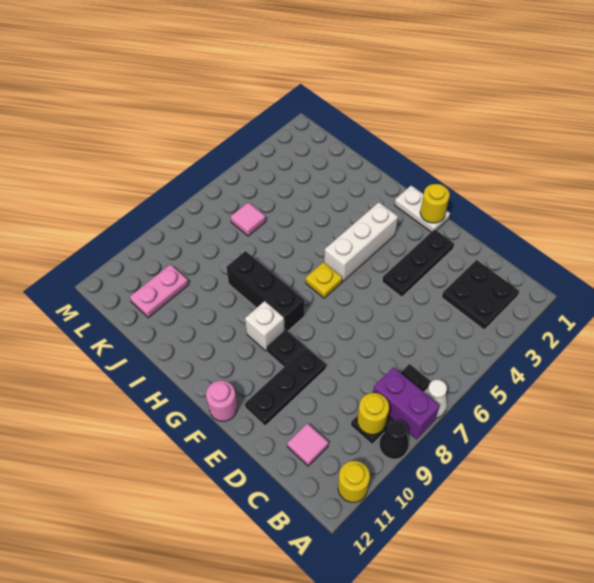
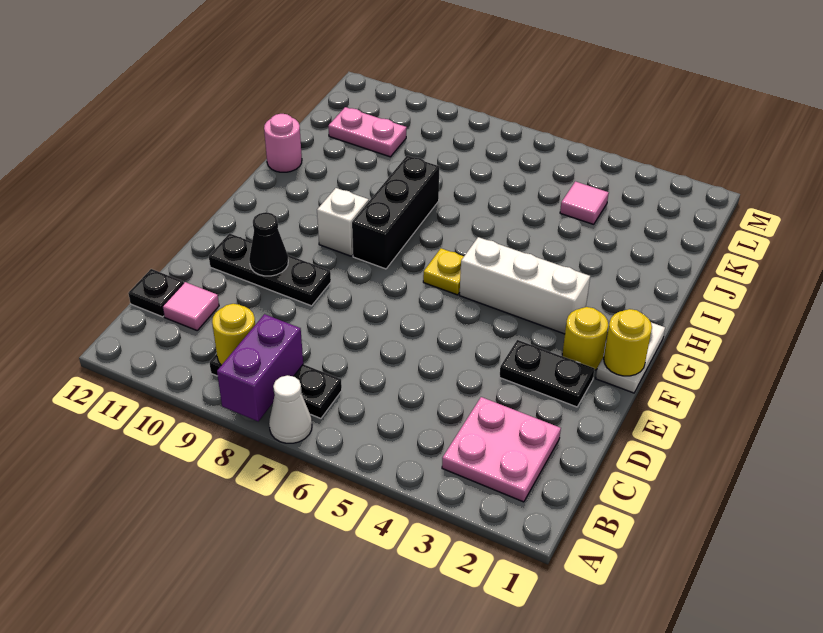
black cone A9 level 1 -> black cone E10 level 2
yellow round brick A11 level 1 -> yellow round brick F2 level 1
black plate B2:C3 level 1 -> pink plate B2:C3 level 1
black plate E2:E4 level 1 -> black plate E2:E3 level 1
black plate F9 level 1 -> black plate C12 level 1
pink round brick F12 level 1 -> pink round brick I12 level 1
pink tile K6 level 1 -> pink tile K4 level 1

